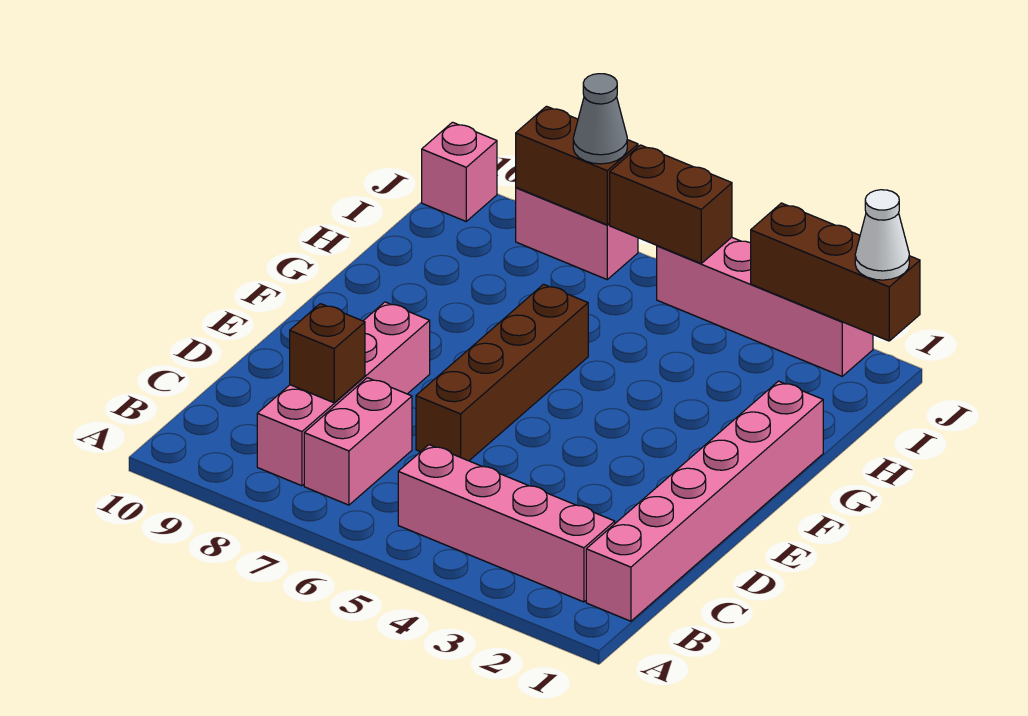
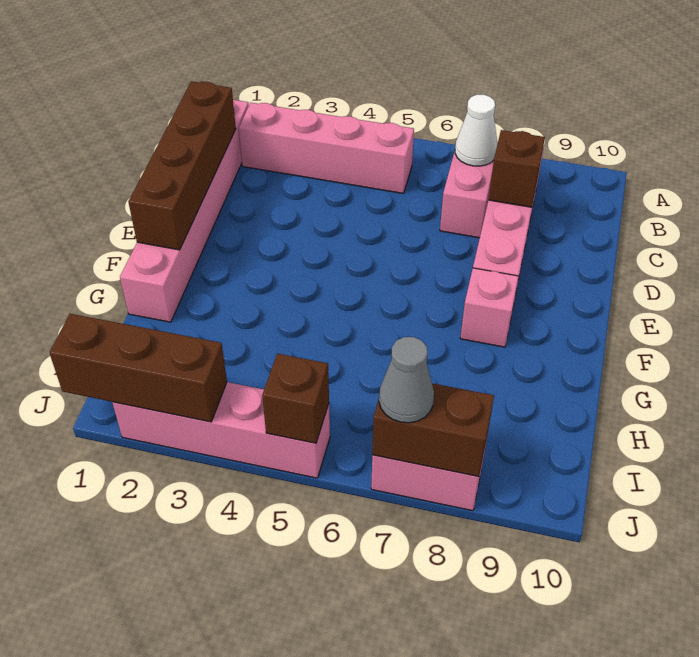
brown brick D6:G6 level 1 -> brown brick C1:F1 level 2
white cone J1 level 3 -> white cone B7 level 2
brown brick J5:J6 level 2 -> brown brick J5 level 2
pink brick J10 level 1 -> pink brick F8 level 1

